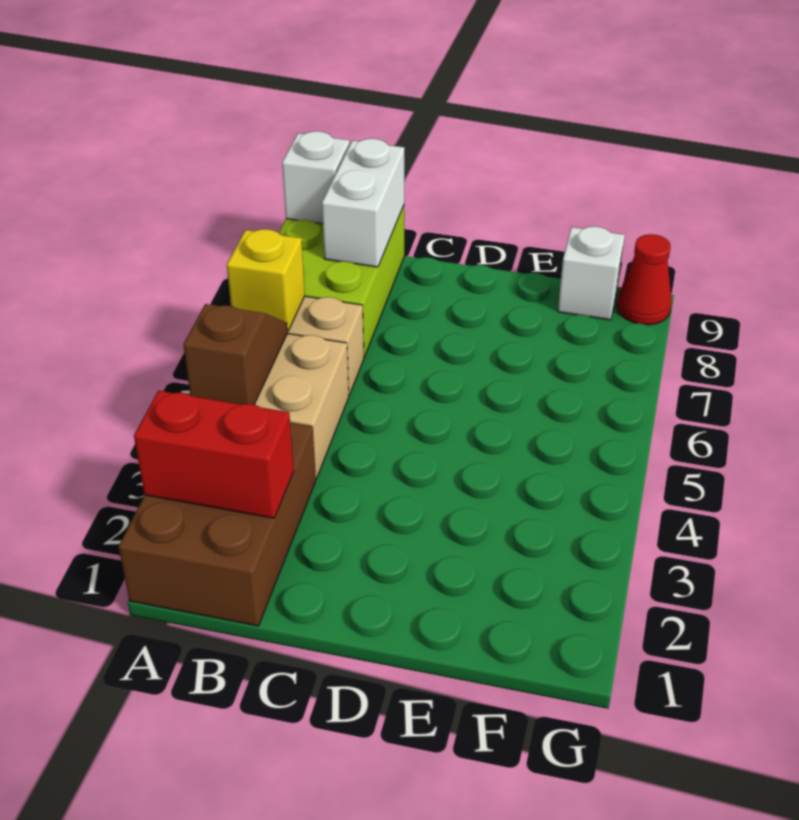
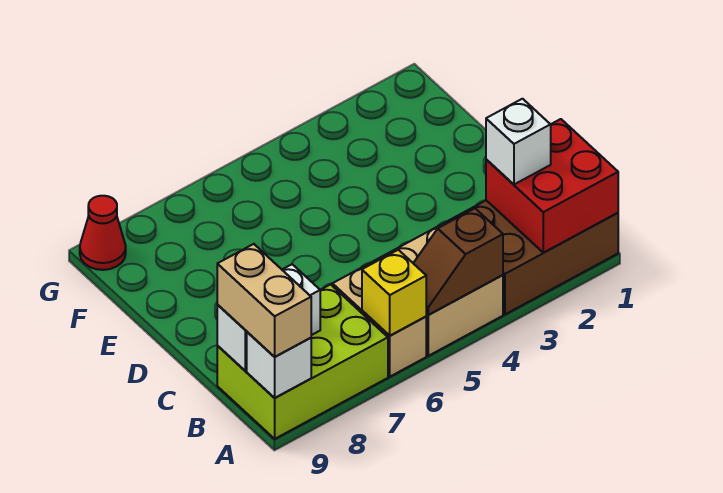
red brick A2:B2 level 2 -> red brick A1:B2 level 2
none -> tan brick A9:B9 level 3
white brick F9 level 1 -> white brick B2 level 3

